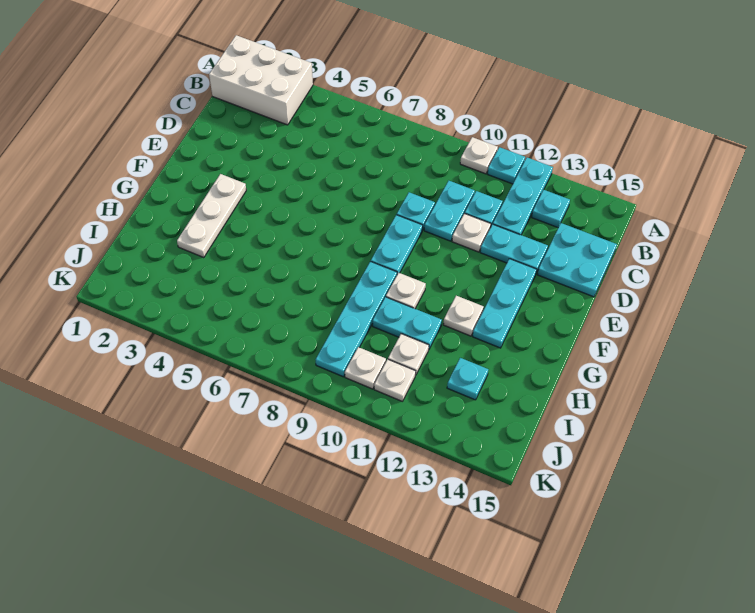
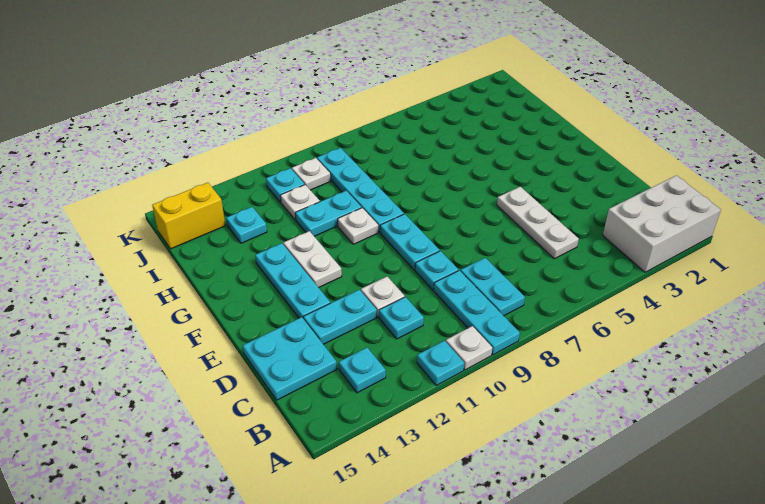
cyan plate A12:C12 level 1 -> cyan plate A9:C9 level 1
cyan plate C10:D10 level 1 -> cyan plate B8:C8 level 1
white plate F3:H3 level 1 -> white plate C5:E5 level 1
white plate G12 level 1 -> white plate F12:G12 level 1
white plate J11 level 1 -> cyan plate J11 level 1
none -> yellow brick J14:J15 level 1

